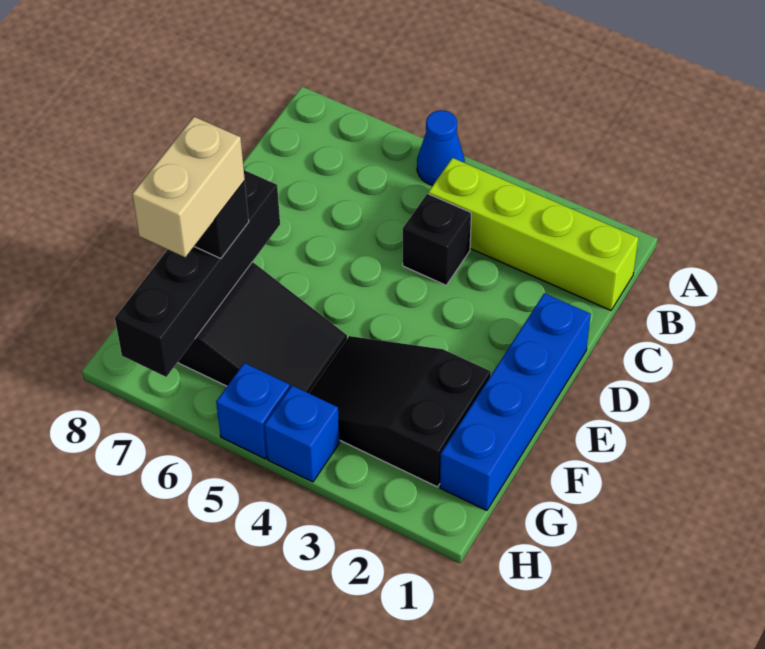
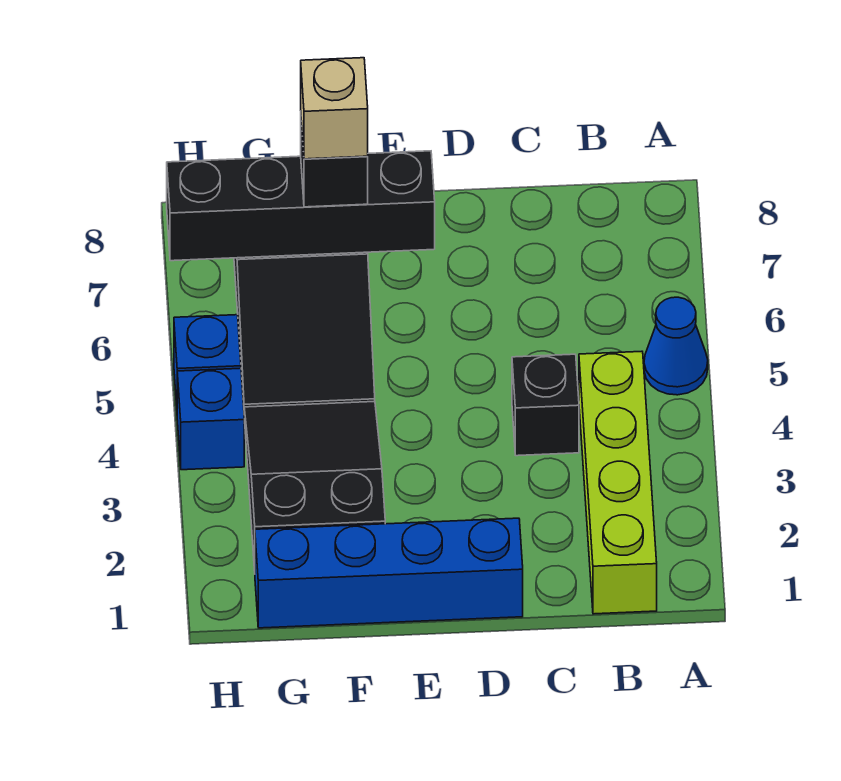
tan brick F7:G7 level 4 -> tan brick F7 level 4

